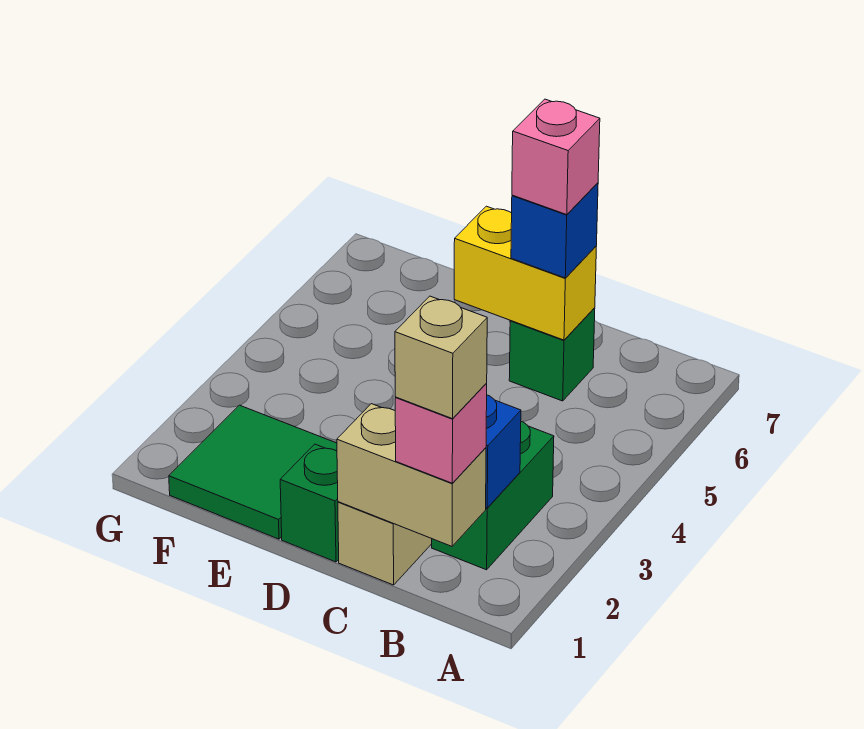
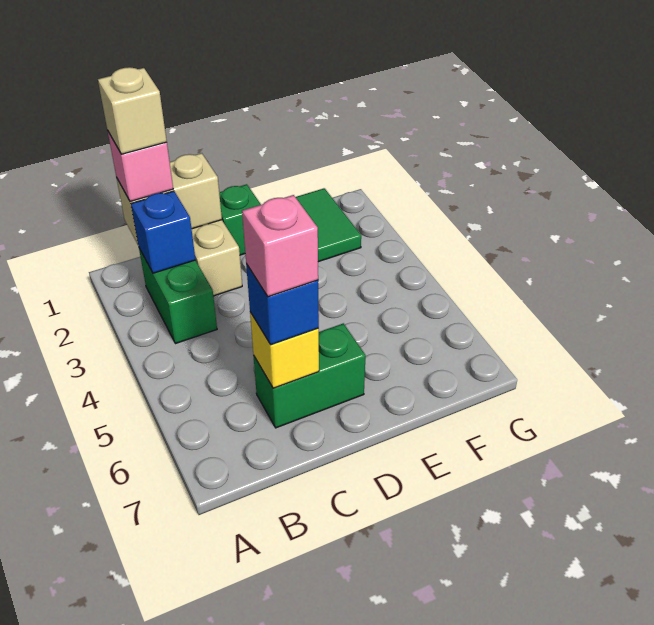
green brick C6 level 1 -> green brick C6:D6 level 1
yellow brick C6:D6 level 2 -> yellow brick C6 level 2

